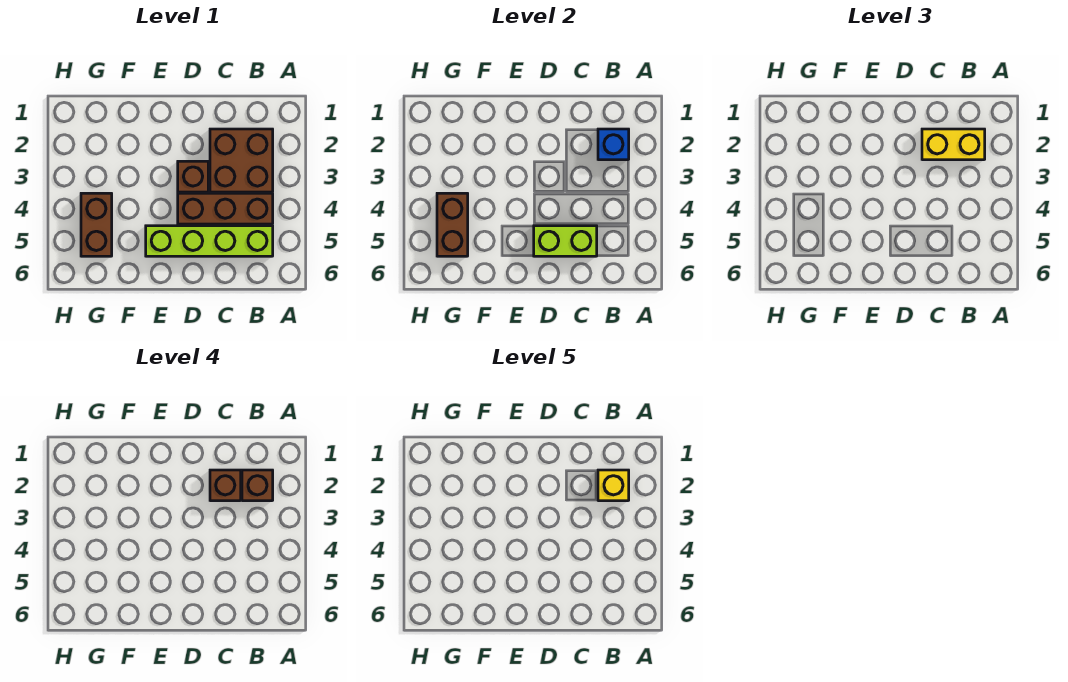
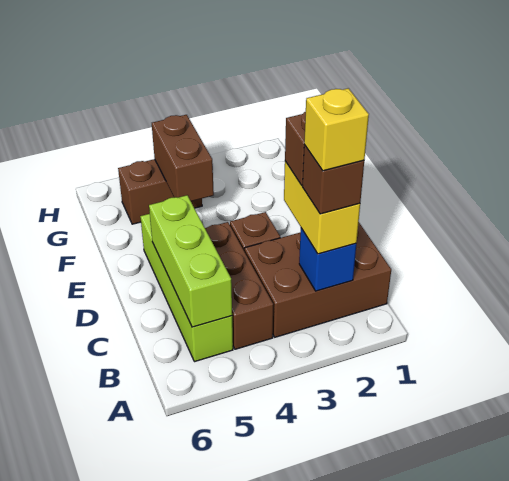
brown brick B2:C3 level 1 -> brown brick B1:C3 level 1
lime brick C5:D5 level 2 -> lime brick B5:D5 level 2
brown brick G4:G5 level 2 -> brown brick F4:G4 level 2

